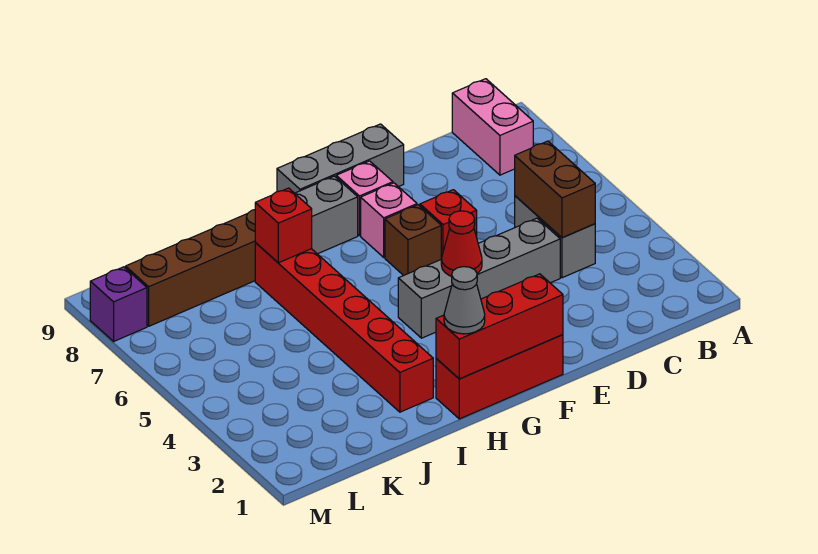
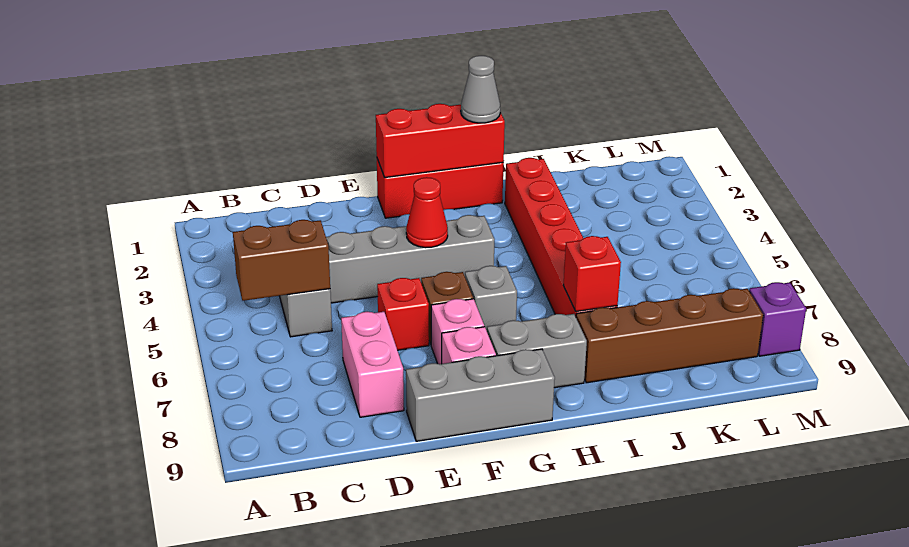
pink brick B8:B9 level 1 -> pink brick D7:D8 level 1
brown brick C4:C5 level 2 -> brown brick B5:C5 level 2
none -> grey brick G6 level 1

